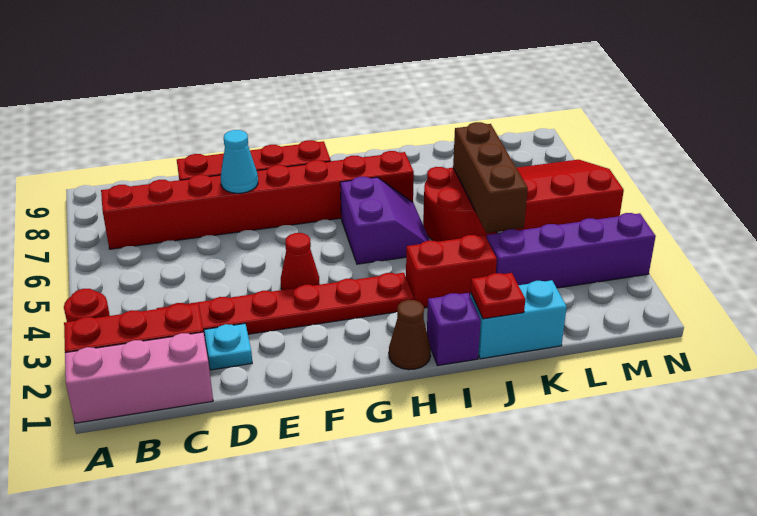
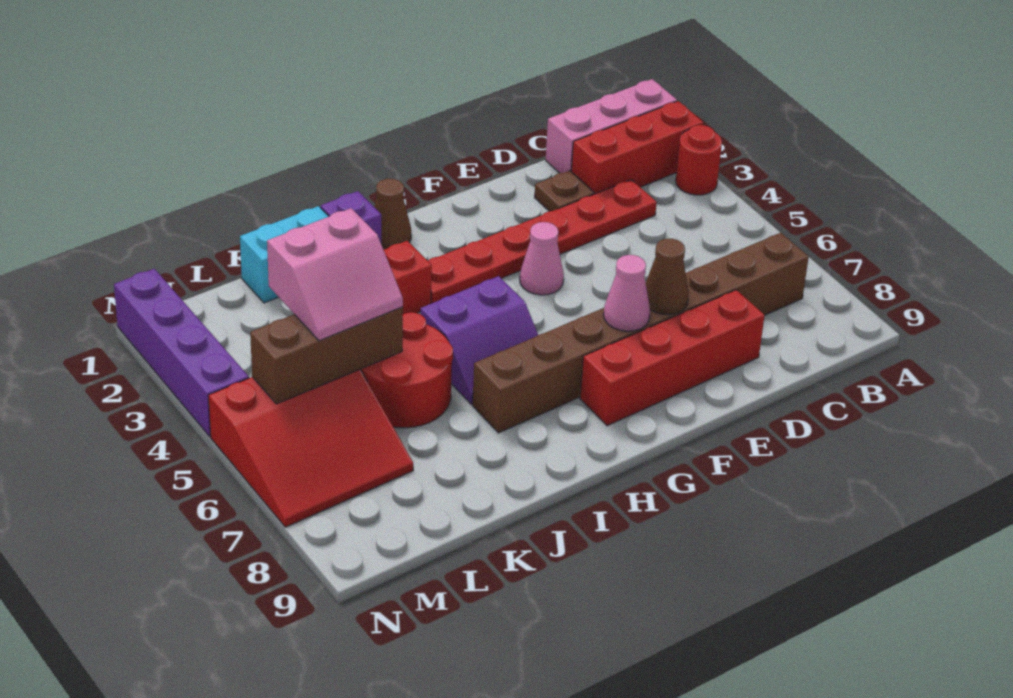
red brick B7:I7 level 1 -> brown brick B7:I7 level 1
cyan plate D2 level 1 -> brown plate D2 level 1
cyan cone E7 level 2 -> brown cone E7 level 2
red cone F4 level 1 -> pink cone F4 level 1
none -> pink cone F7 level 2
purple slope H5:I6 level 1 top H -> purple slope H5:I6 level 1 top 5
red plate J1 level 2 -> none
purple brick K3:N3 level 1 -> purple brick N1:N4 level 1
brown brick K4:K6 level 2 -> brown brick K5:M5 level 2
none -> pink slope K4:L5 level 3 top 4

